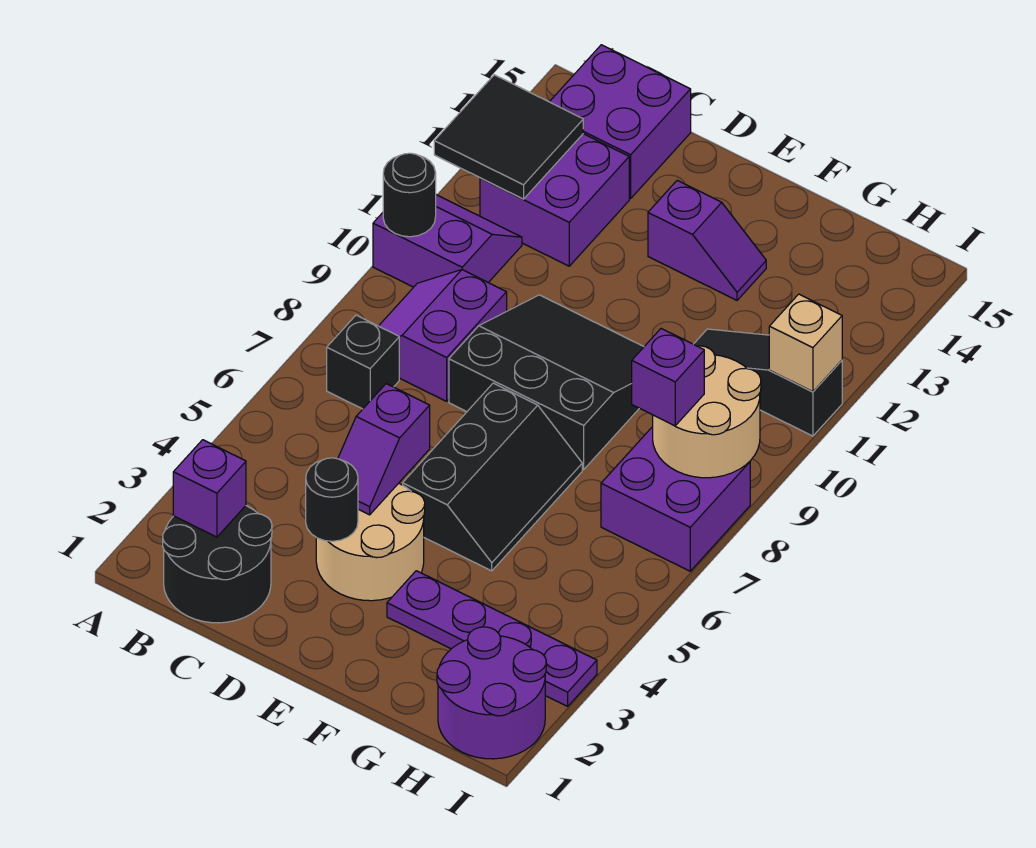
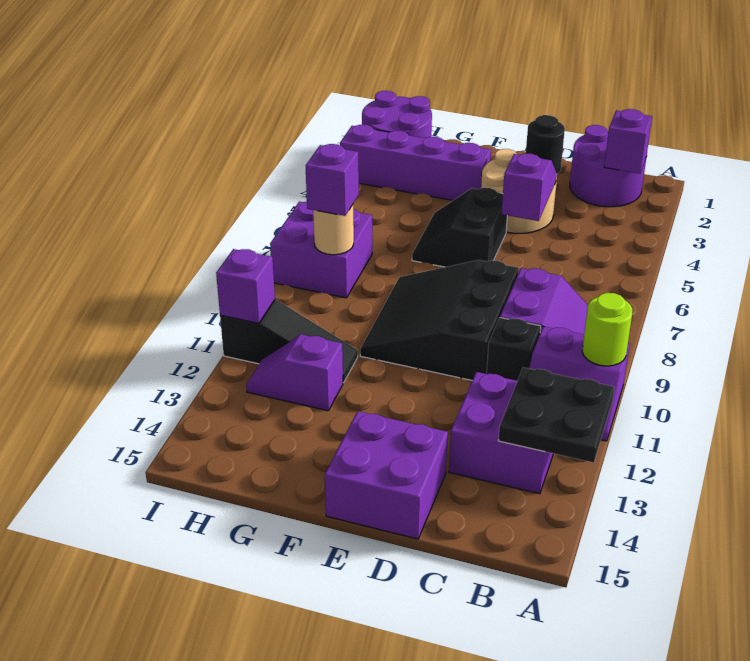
black round brick A10 level 2 -> lime round brick A10 level 2
black tile A12:B13 level 2 -> black plate A12:B13 level 2
black round brick B1:C2 level 1 -> purple round brick B1:C2 level 1
black brick B7 level 1 -> black brick C10 level 1
purple brick B14:C15 level 1 -> purple brick D14:E15 level 1
black slope D8:F10 level 1 top 8 -> black slope D8:F10 level 1 top D
black slope E5:F7 level 1 top E -> black slope E5:F6 level 1 top E
purple slope E13:F13 level 1 top E -> purple slope G12:H12 level 1 top G
purple plate F3:I3 level 1 -> purple brick F3:I3 level 1
tan round brick H8:I9 level 2 -> tan round brick H8 level 2
tan brick I11 level 2 -> purple brick I11 level 2

